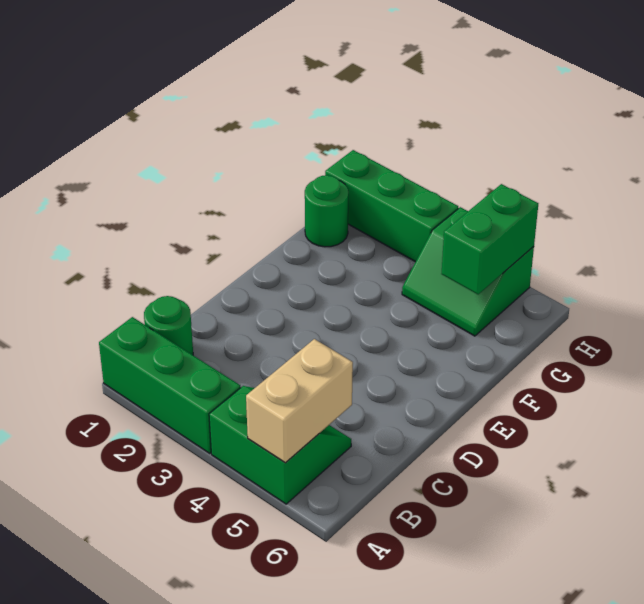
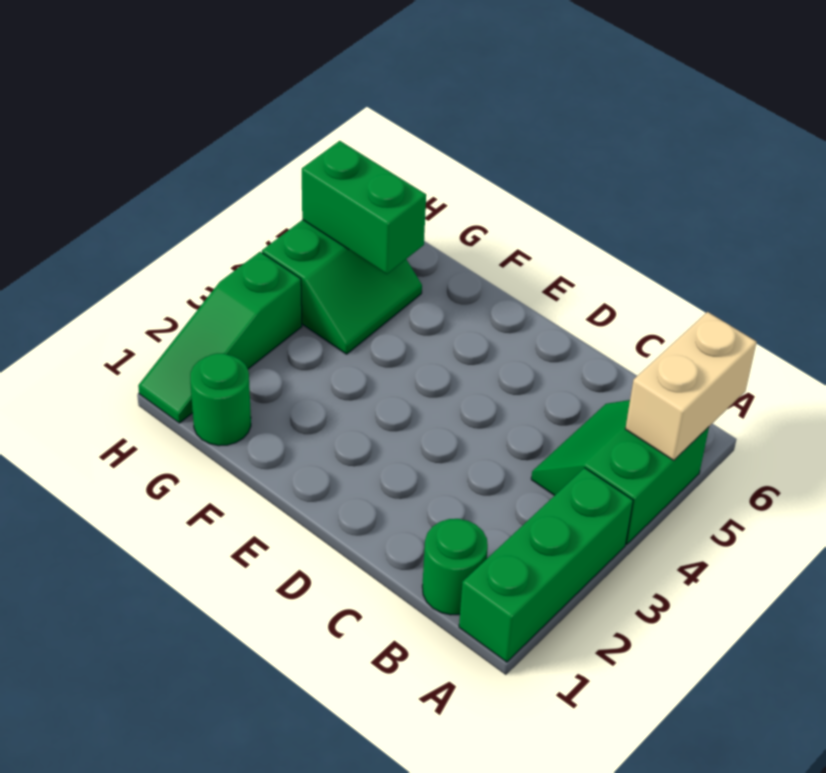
tan brick A5:B5 level 2 -> tan brick A5:A6 level 2
green brick H1:H3 level 1 -> green slope H1:H3 level 1 top 3

